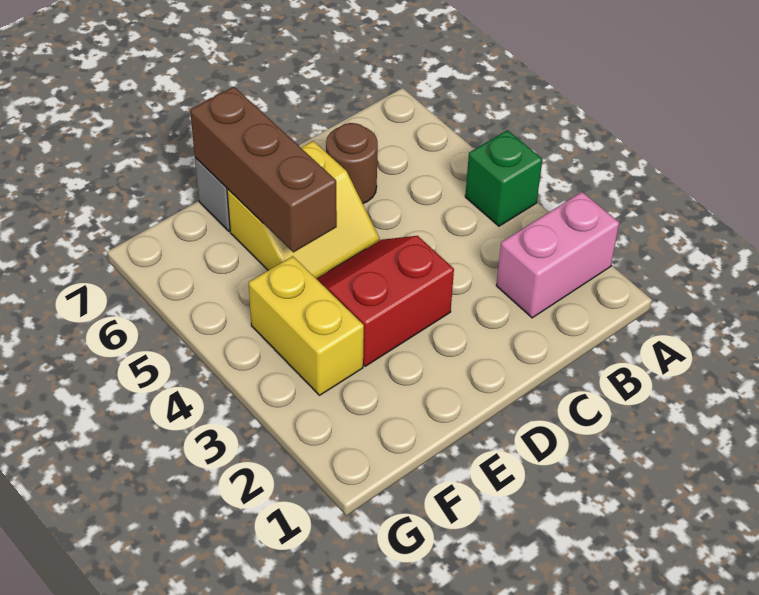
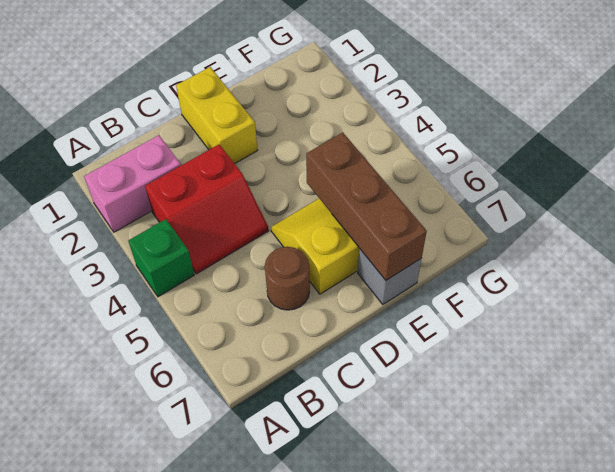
red slope D3:E4 level 1 top 3 -> red slope B3:C4 level 1 top 3
yellow brick F3:F4 level 1 -> yellow brick D1:D2 level 1

